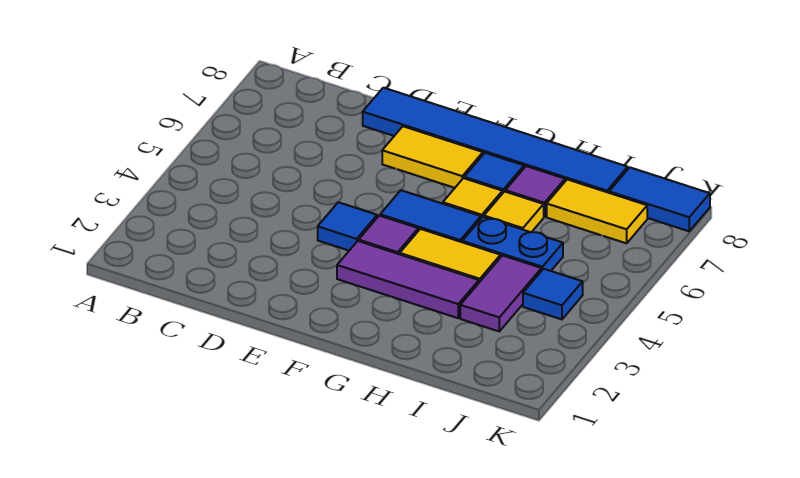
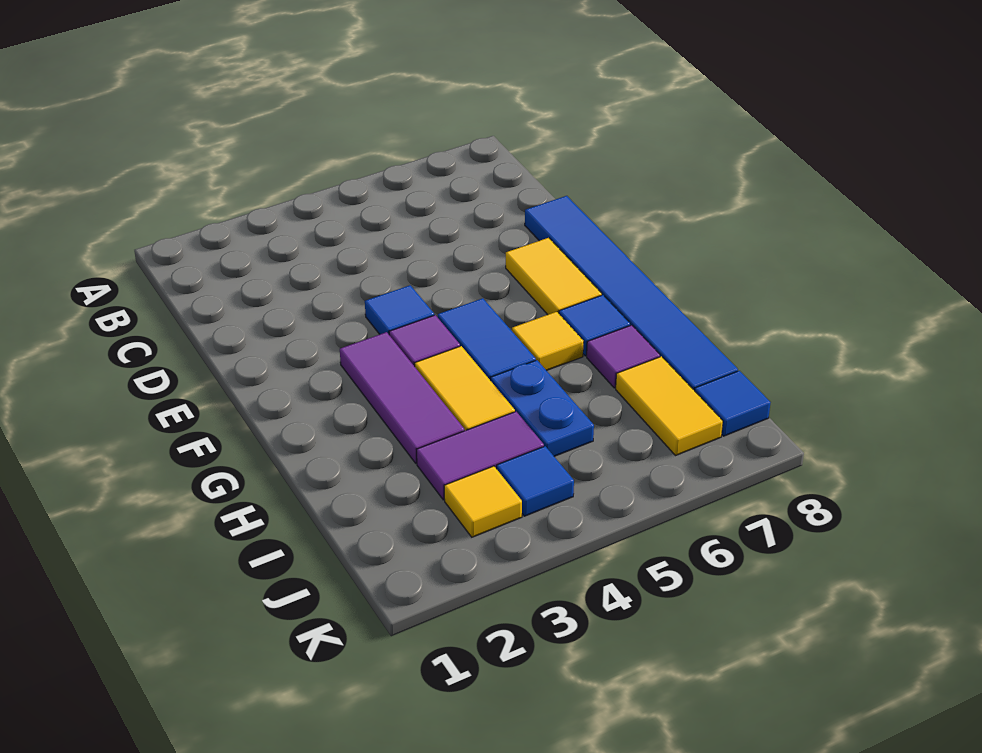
yellow tile H6 level 1 -> yellow tile J3 level 1
blue tile J8:K8 level 1 -> blue tile J8 level 1

